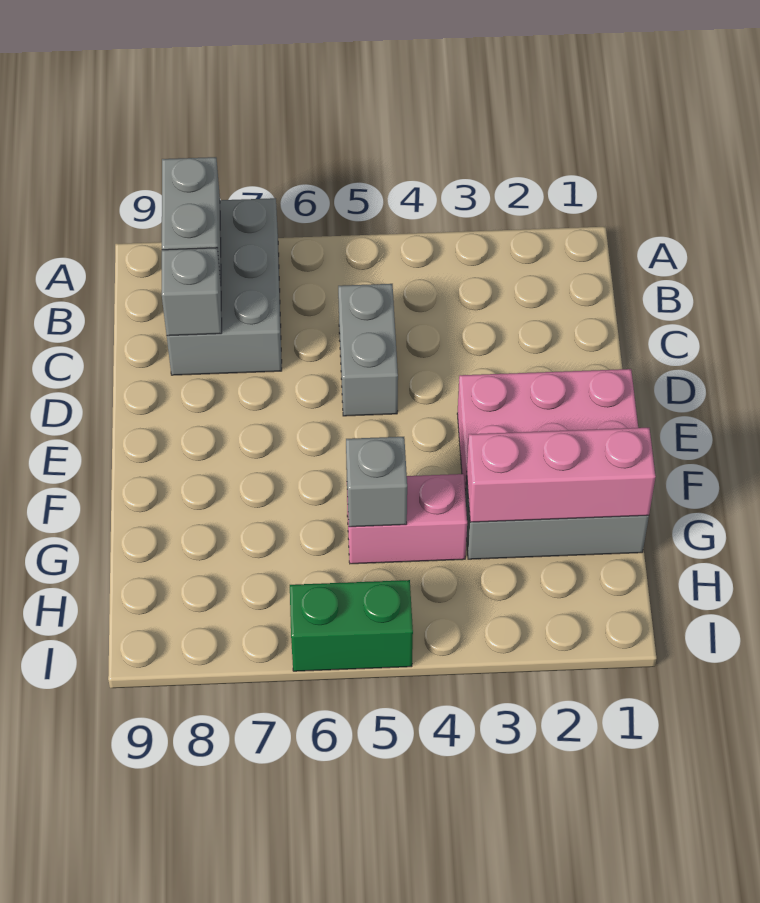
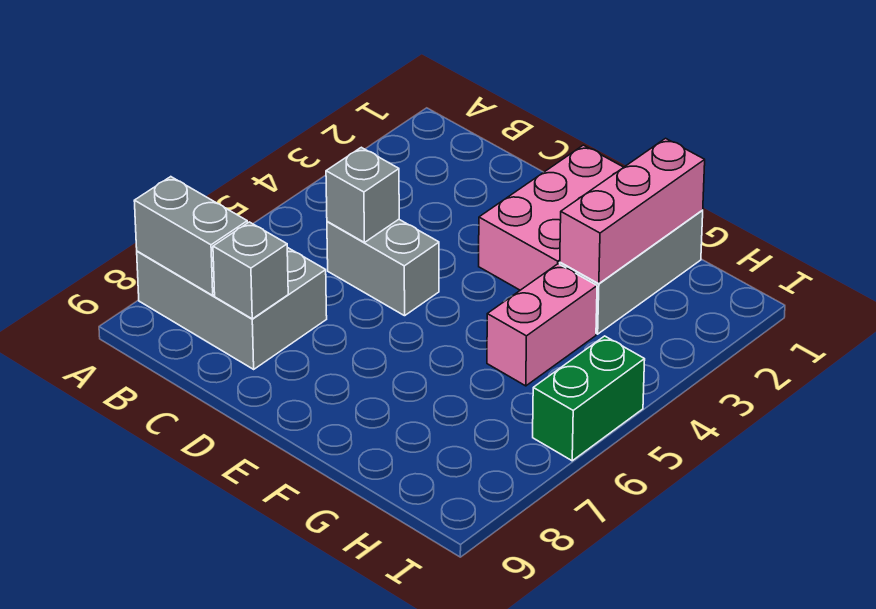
grey brick G5 level 2 -> grey brick C5 level 2

